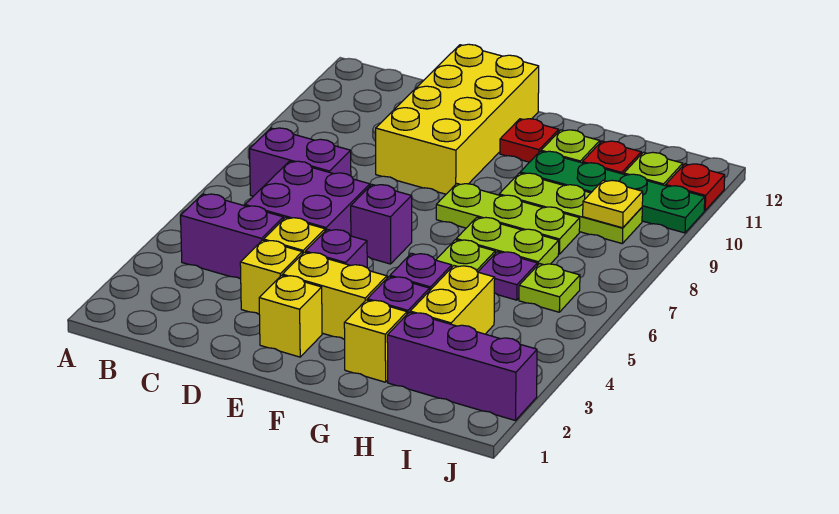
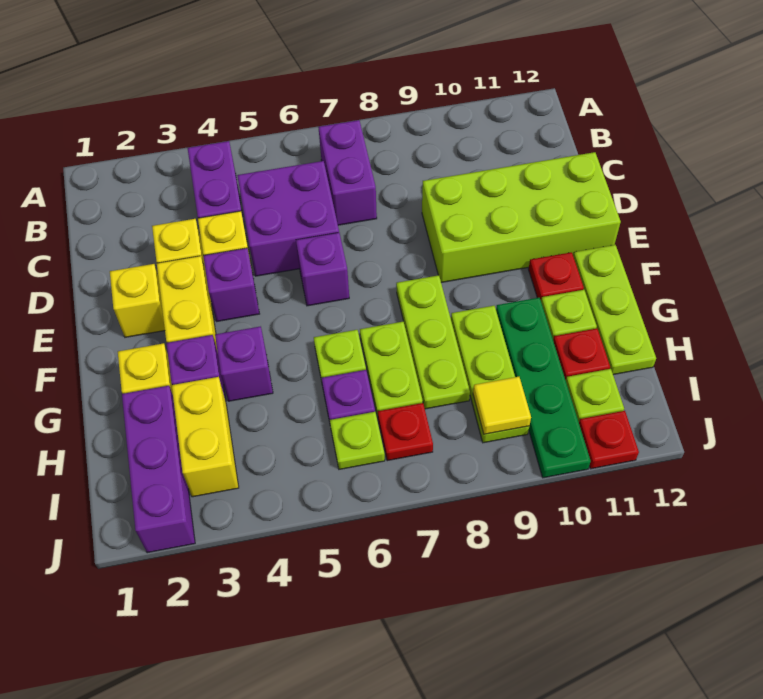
yellow brick D9:E12 level 1 -> lime brick D9:E12 level 1
none -> lime plate F12:H12 level 1
yellow brick H3:H4 level 1 -> yellow brick H3:I3 level 1
none -> red plate I7 level 1
yellow plate I9 level 2 -> yellow tile I9 level 2

